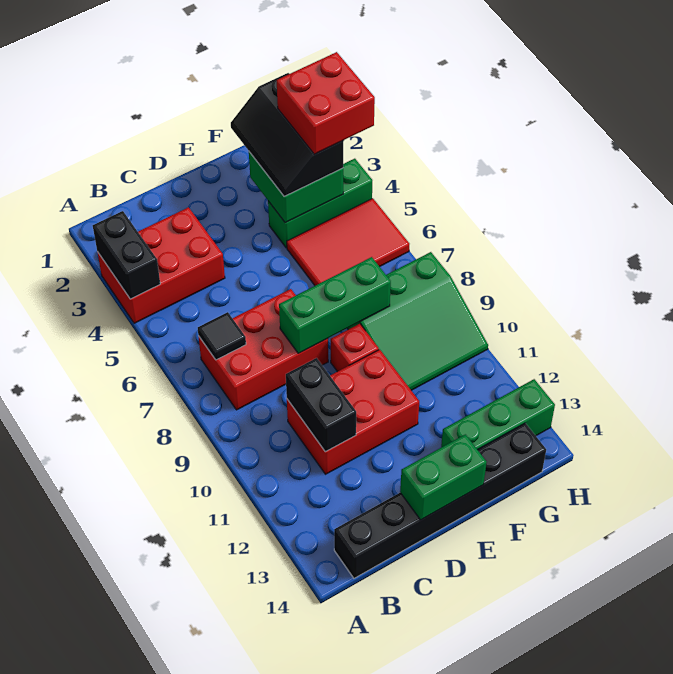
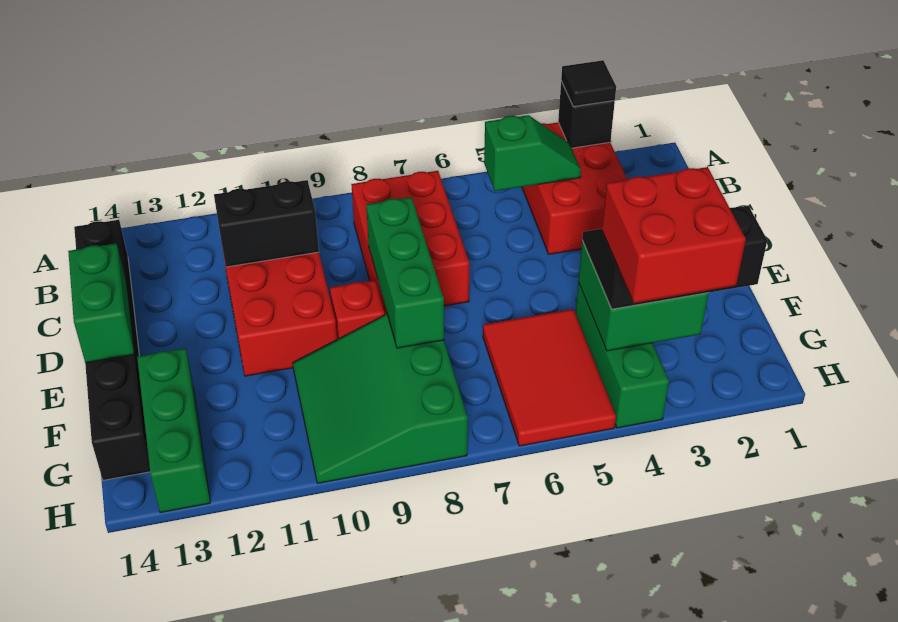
black brick A3:A4 level 2 -> black brick A3 level 2
none -> green slope B4:B5 level 2 top 5
black tile B7 level 2 -> black tile A3 level 3

